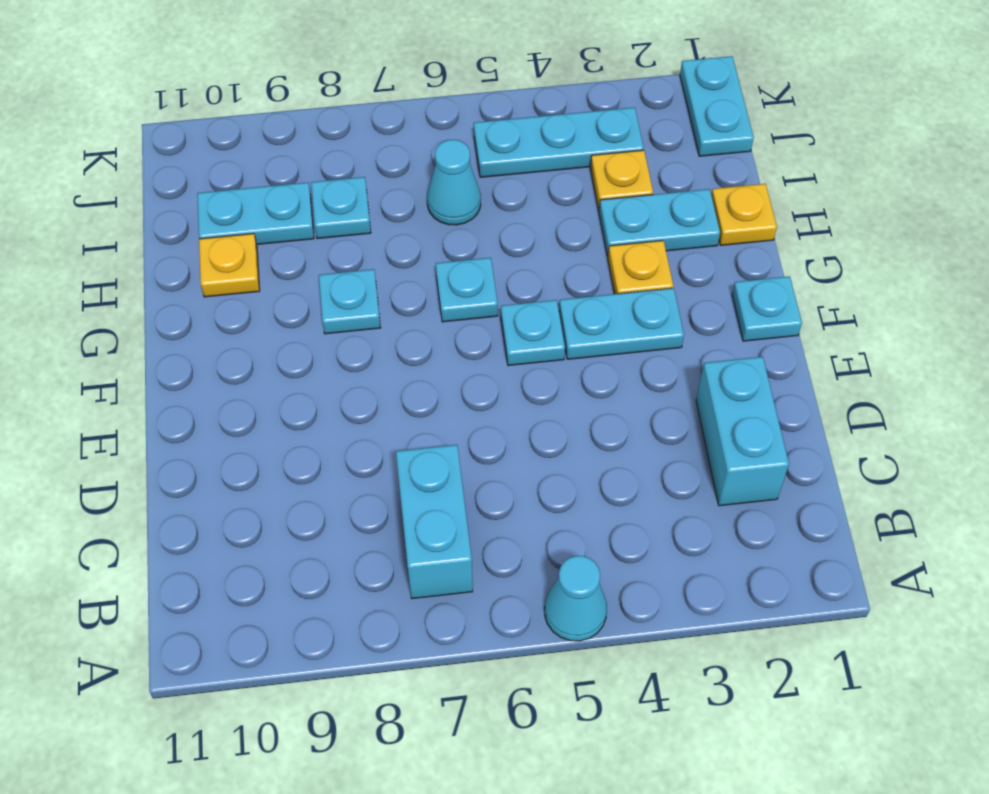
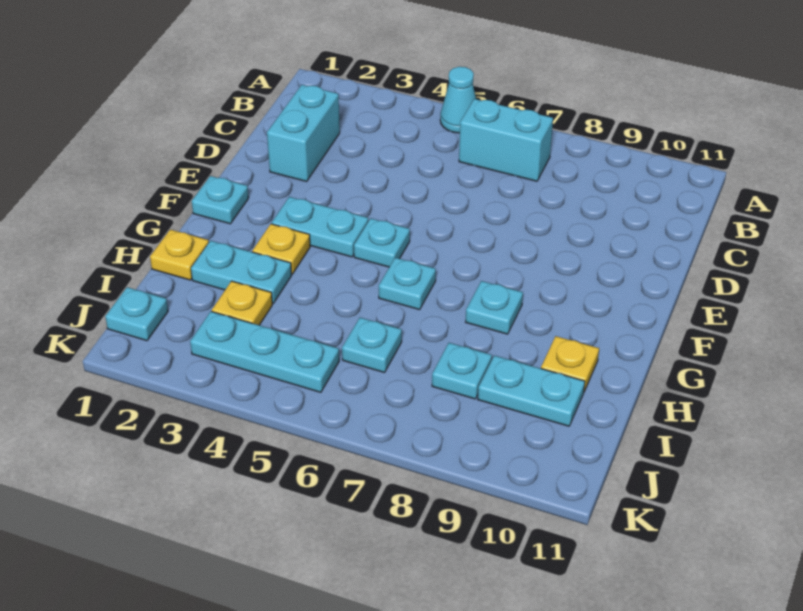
cyan brick B7:C7 level 1 -> cyan brick B6:B7 level 1
cyan cone I6 level 1 -> cyan plate I6 level 1
cyan plate J1:K1 level 1 -> cyan plate J1 level 1

